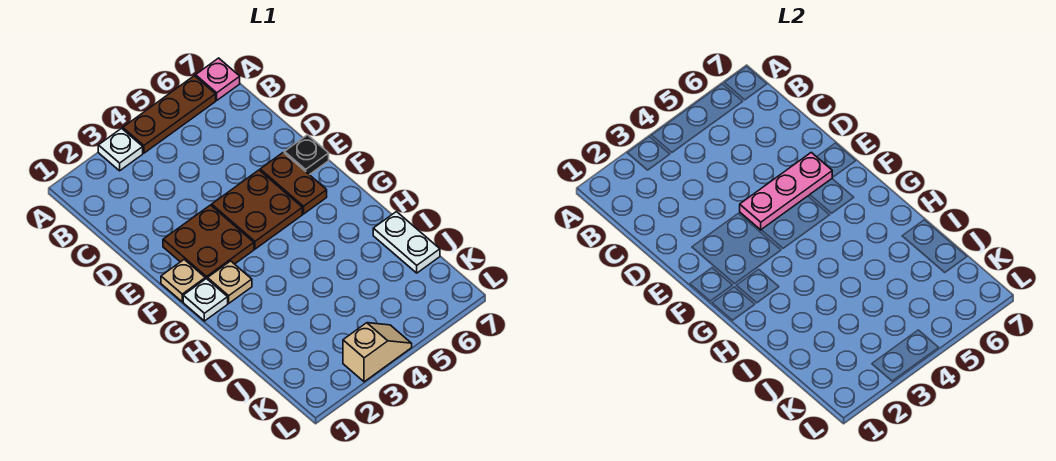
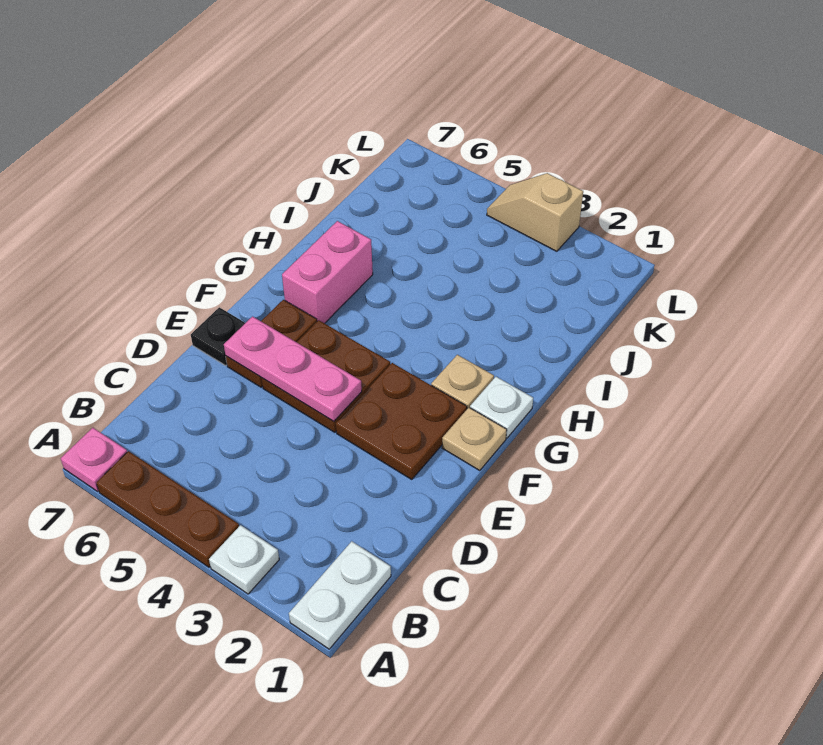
none -> pink brick G6:H6 level 1
white plate I7:J7 level 1 -> white plate A1:B1 level 1

